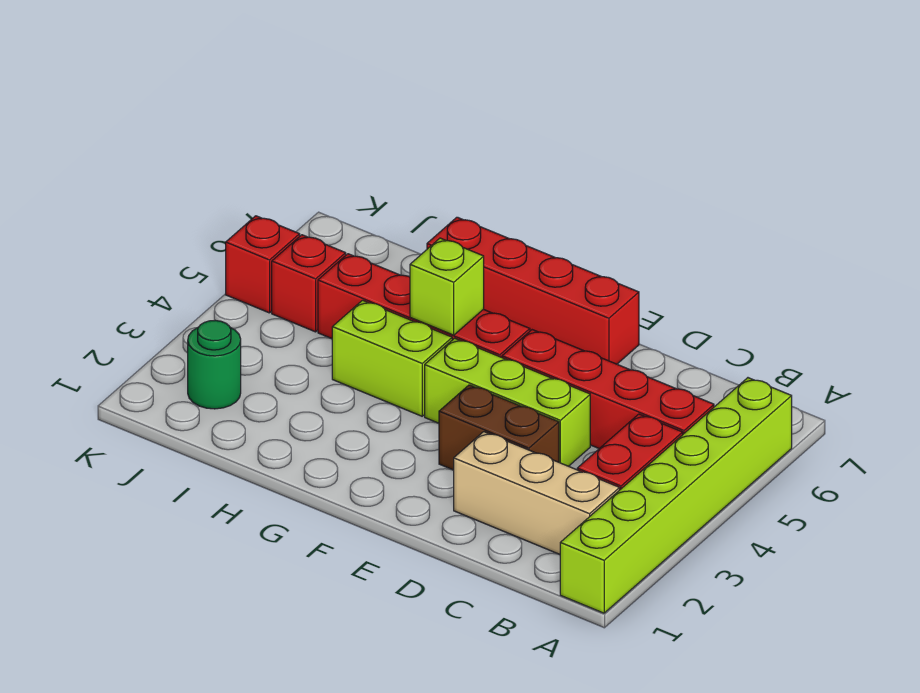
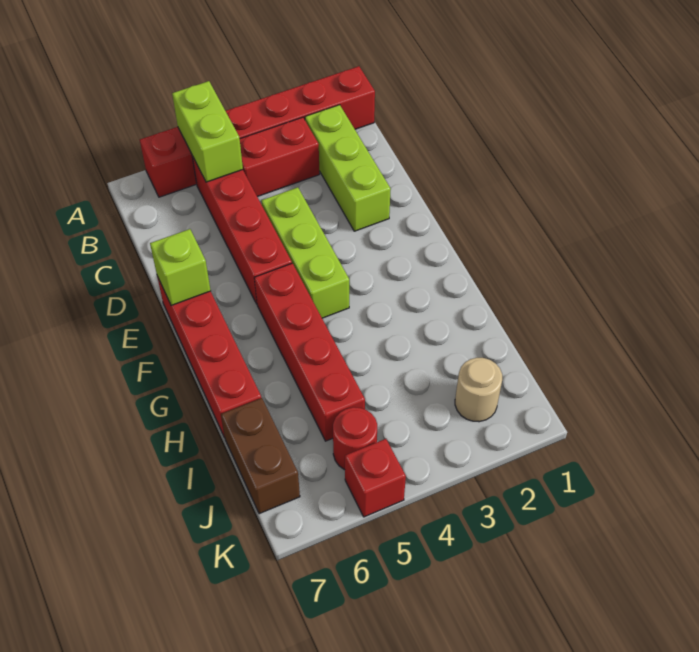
lime brick A1:A6 level 1 -> red brick A1:A6 level 1
tan brick B2:D2 level 1 -> lime brick B2:D2 level 1
brown brick D3:E3 level 1 -> brown brick I7:J7 level 1
lime brick G4:H4 level 1 -> lime brick A5:B5 level 2
lime brick G5 level 2 -> lime brick E7 level 2
green round brick J2 level 1 -> tan round brick J2 level 1
red brick J5 level 1 -> red round brick J5 level 1

